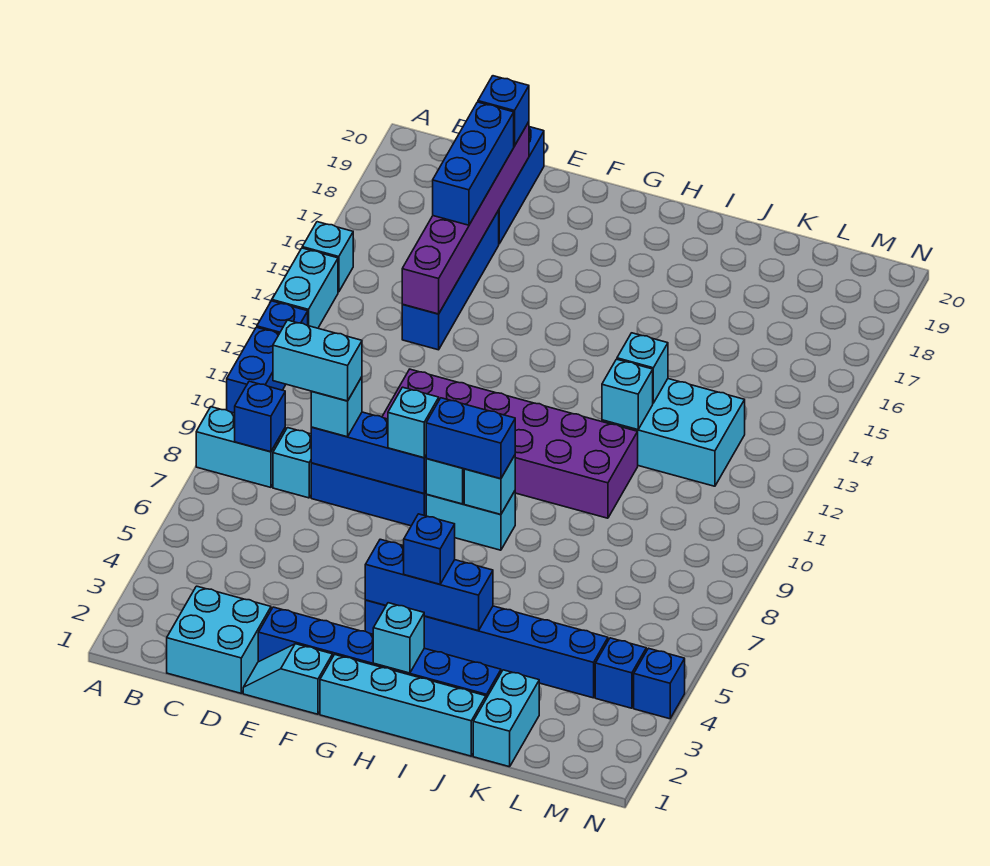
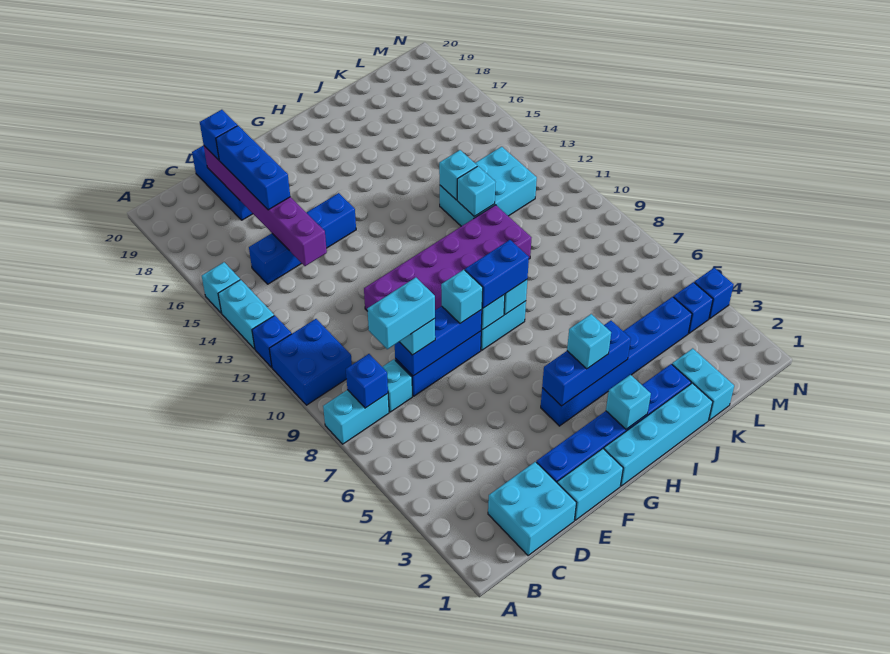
blue brick A10:A11 level 1 -> blue brick A10:B11 level 1
blue brick D14:D17 level 1 -> blue brick C15:F15 level 1
cyan slope E1:F1 level 1 top F -> cyan brick E1:F1 level 1
blue brick H4 level 3 -> cyan brick H4 level 3

